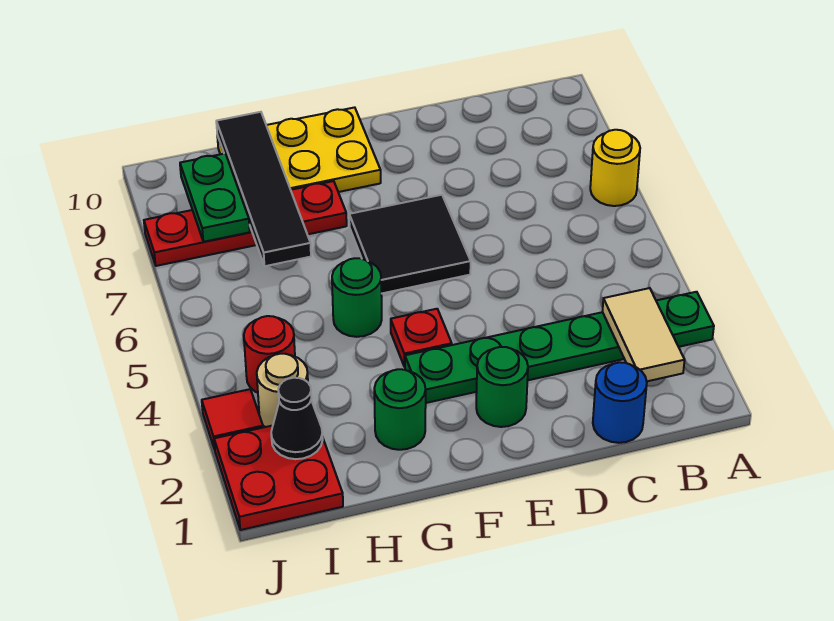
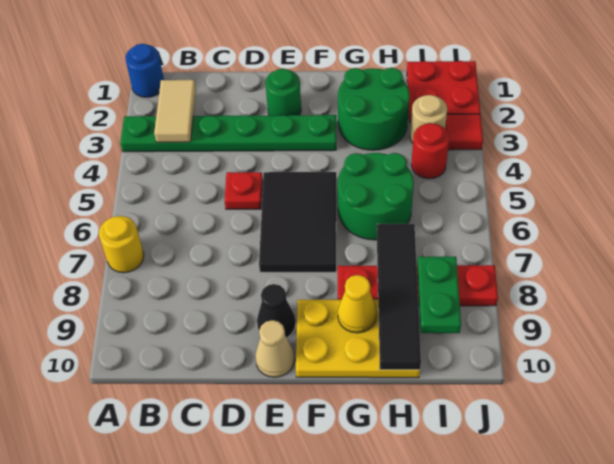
blue round brick C1 level 1 -> blue round brick A1 level 1
black tile E6:F7 level 1 -> black tile E5:F7 level 1
none -> tan cone E10 level 1
red plate F4 level 1 -> red plate D5 level 1
green round brick G2 level 1 -> green round brick G2:H3 level 1
green round brick G5 level 1 -> green round brick G5:H6 level 1
none -> yellow cone G9 level 2
black cone I2 level 2 -> black cone E9 level 1

